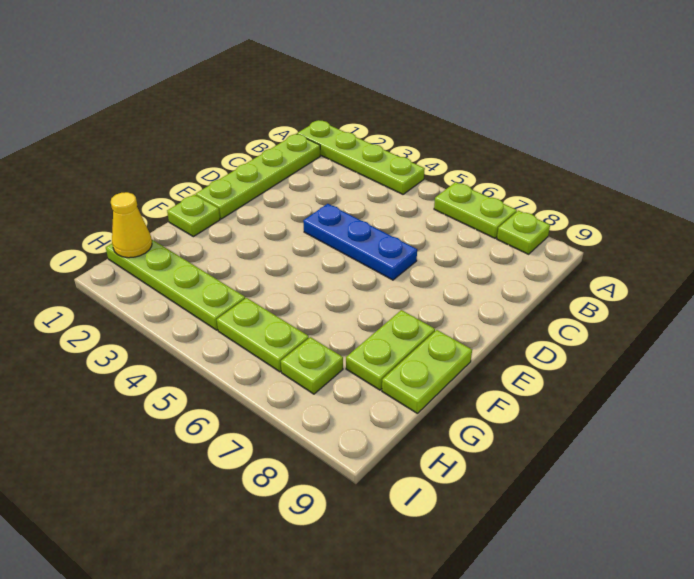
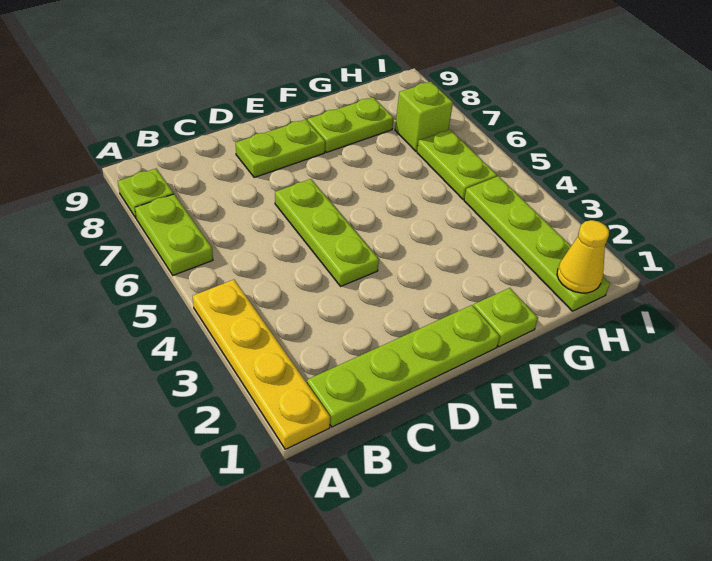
lime plate A1:A4 level 1 -> yellow plate A1:A4 level 1
blue plate D4:D6 level 1 -> lime plate D4:D6 level 1
lime plate F9:G9 level 1 -> lime plate D8:E8 level 1
lime plate H7 level 1 -> lime brick H7 level 1

